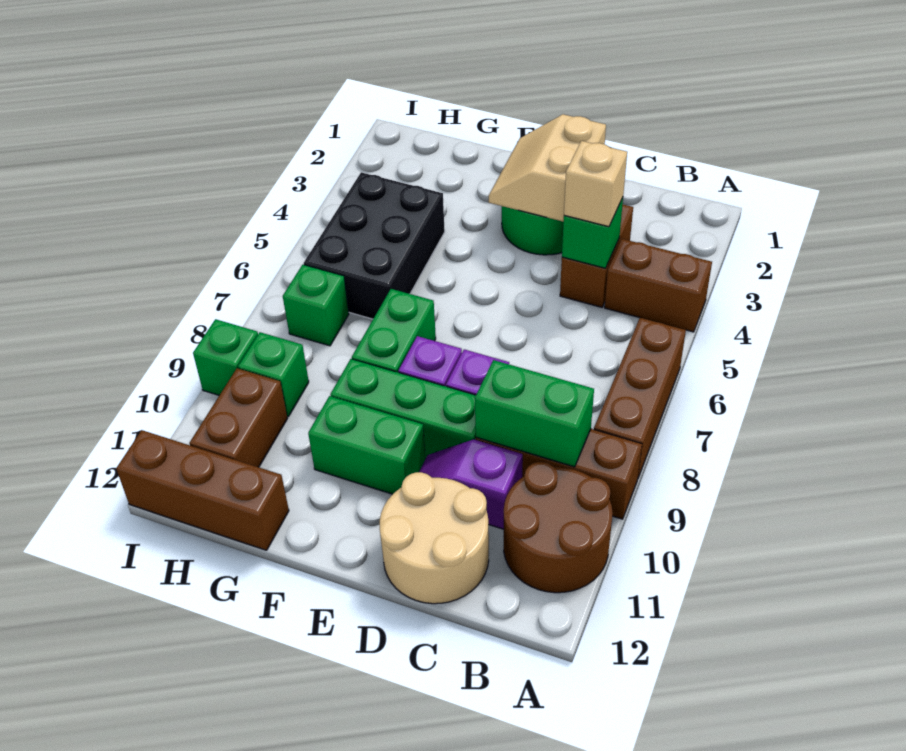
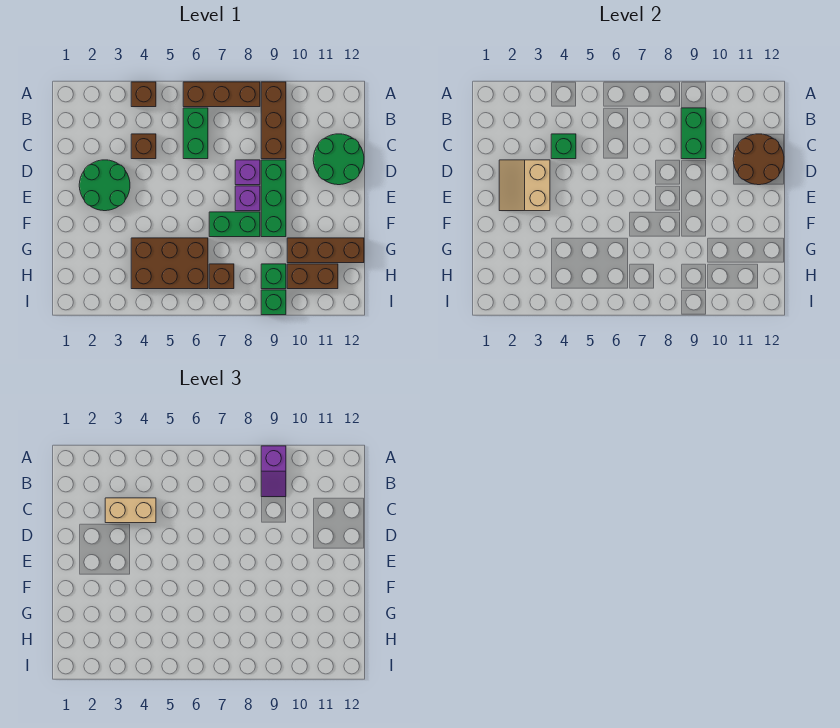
brown brick A4:B4 level 1 -> brown brick A4 level 1
brown round brick A10:B11 level 1 -> brown round brick C11:D12 level 2
brown brick C3:C4 level 1 -> brown brick C4 level 1
tan brick C4 level 3 -> tan brick C3:C4 level 3
purple slope C10:D10 level 1 top C -> purple slope A9:B9 level 3 top A
tan round brick C11:D12 level 1 -> green round brick C11:D12 level 1
tan slope D2:E3 level 2 top D -> tan slope D2:E3 level 2 top 3
green brick E10:F10 level 1 -> green brick B6:C6 level 1
black brick G4:H6 level 1 -> brown brick G4:H6 level 1
brown brick G12:I12 level 1 -> brown brick G10:G12 level 1
green brick H7 level 1 -> brown brick H7 level 1

